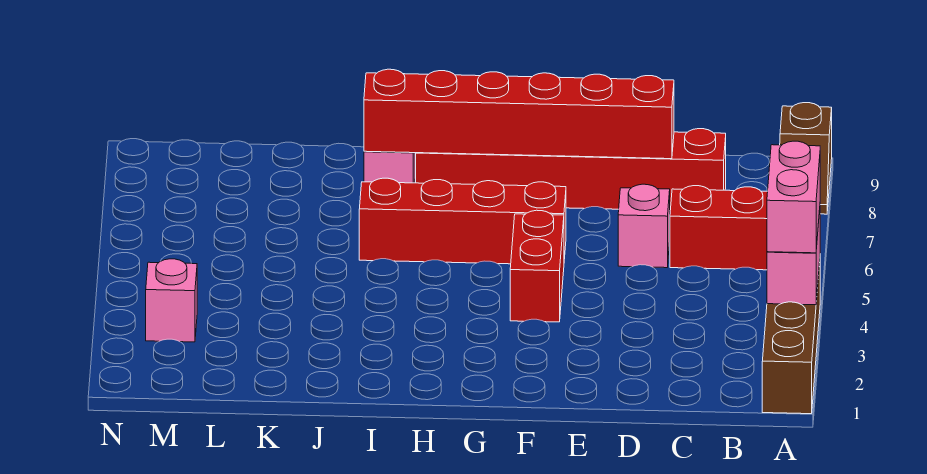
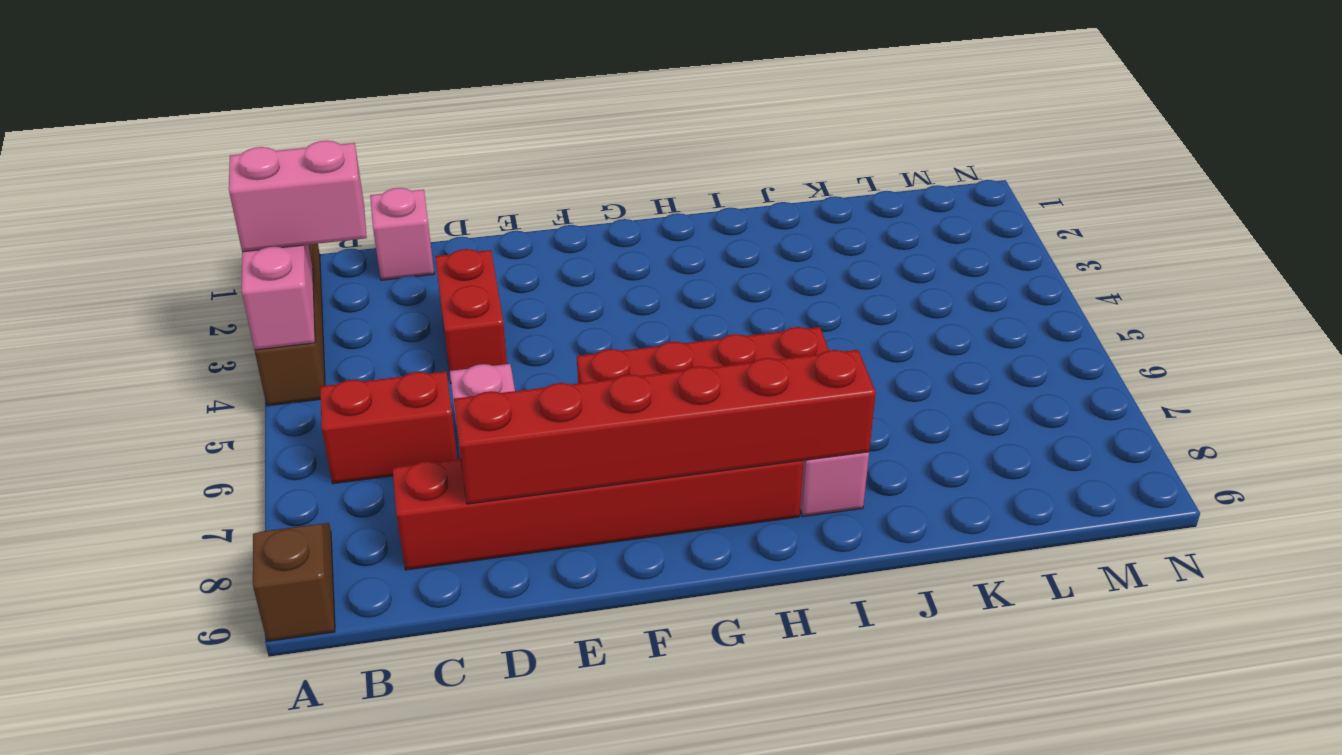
pink brick A3:A4 level 3 -> pink brick A3:B3 level 3
red brick F4:F5 level 1 -> red brick D3:D4 level 1
pink brick M3 level 1 -> pink brick C1 level 1

